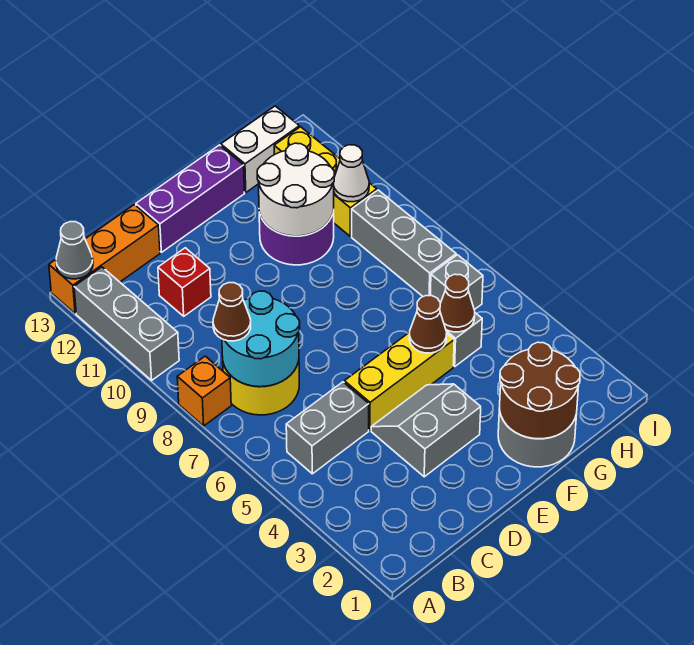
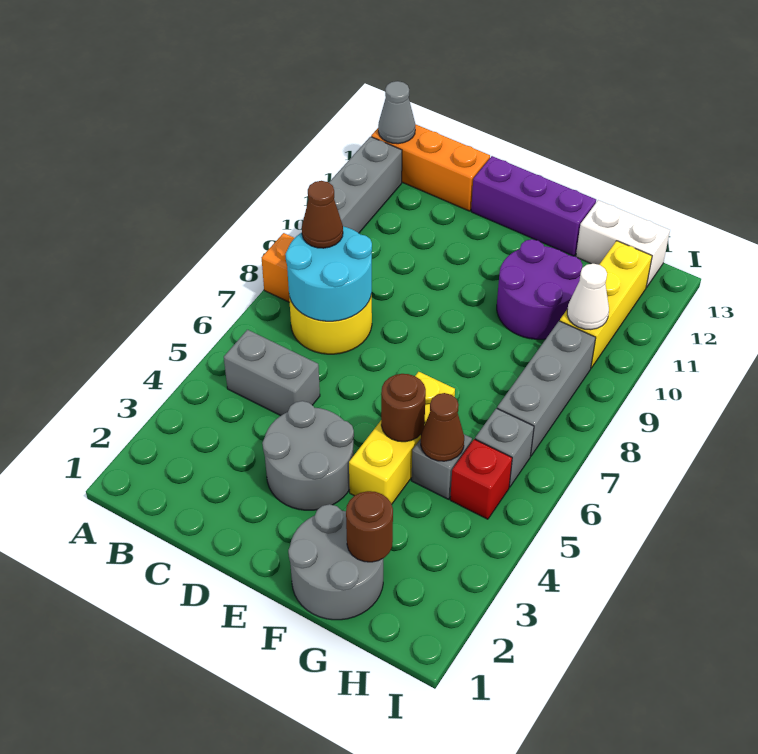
red brick C11 level 1 -> red brick H5 level 1
grey slope D3:E4 level 1 top 3 -> grey round brick D3:E4 level 1
yellow brick D5:F5 level 1 -> yellow brick F4:F6 level 1
brown round brick F1:G2 level 2 -> brown round brick G2 level 2
brown cone F5 level 2 -> brown round brick F5 level 2
white round brick F10:G11 level 2 -> none

